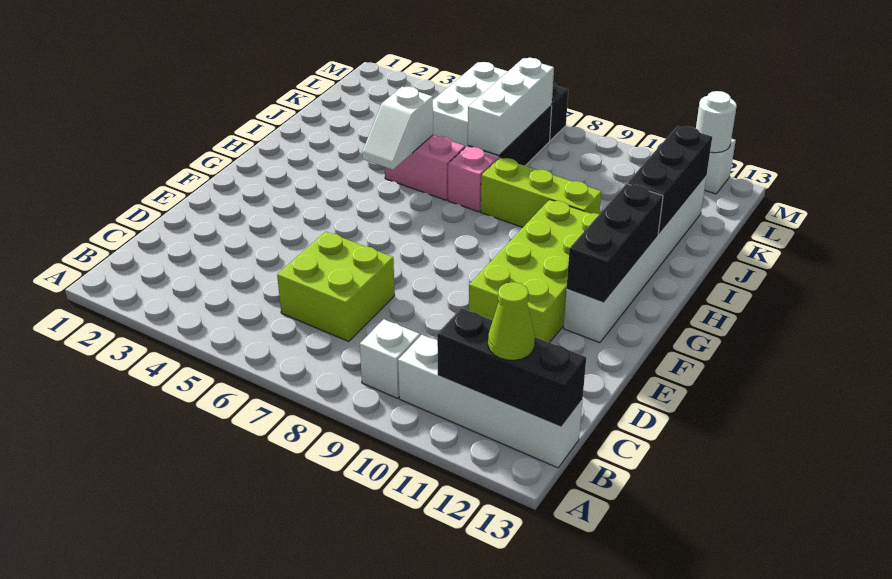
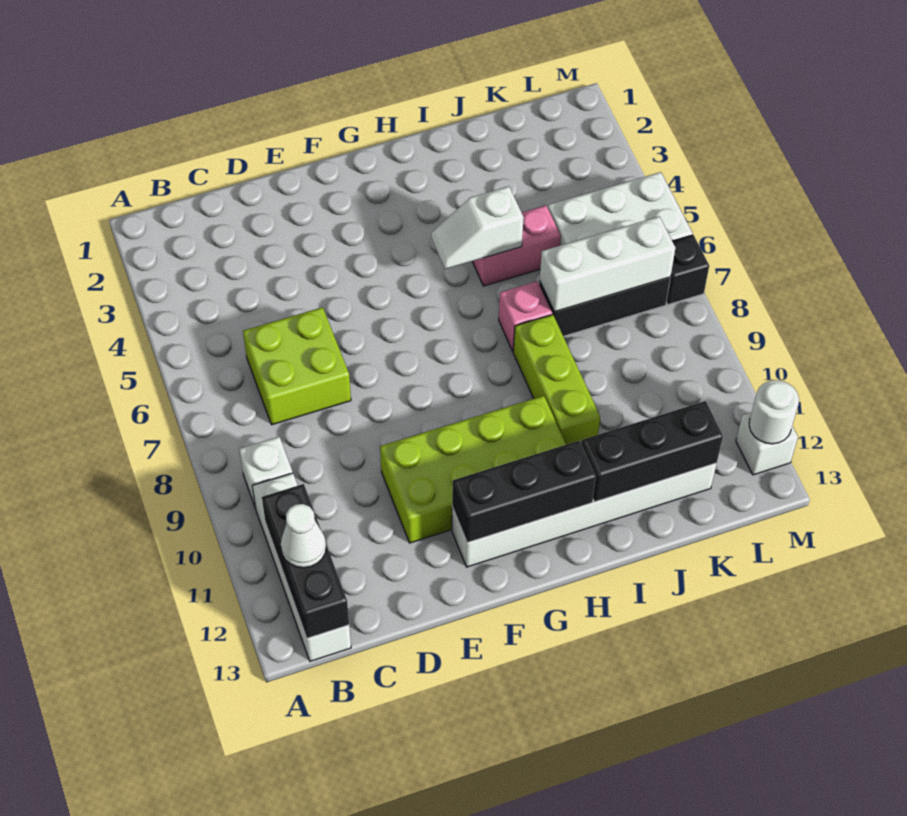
lime cone B12 level 3 -> white cone B12 level 3
pink brick I5:I6 level 1 -> pink brick I5:J5 level 1

